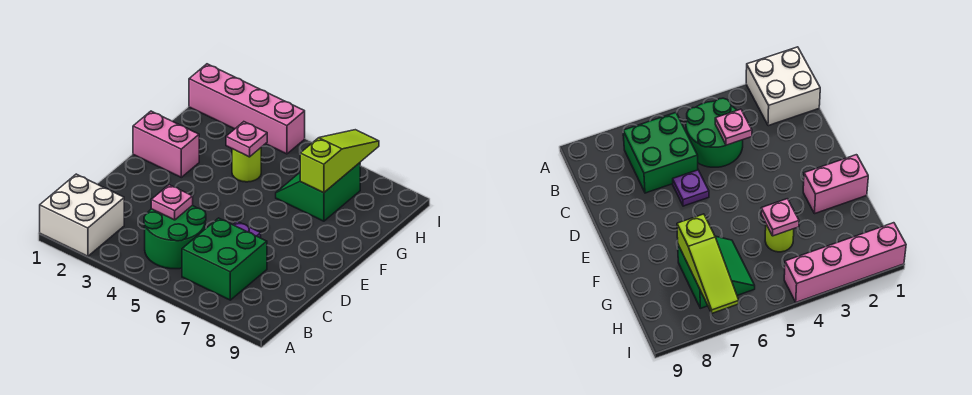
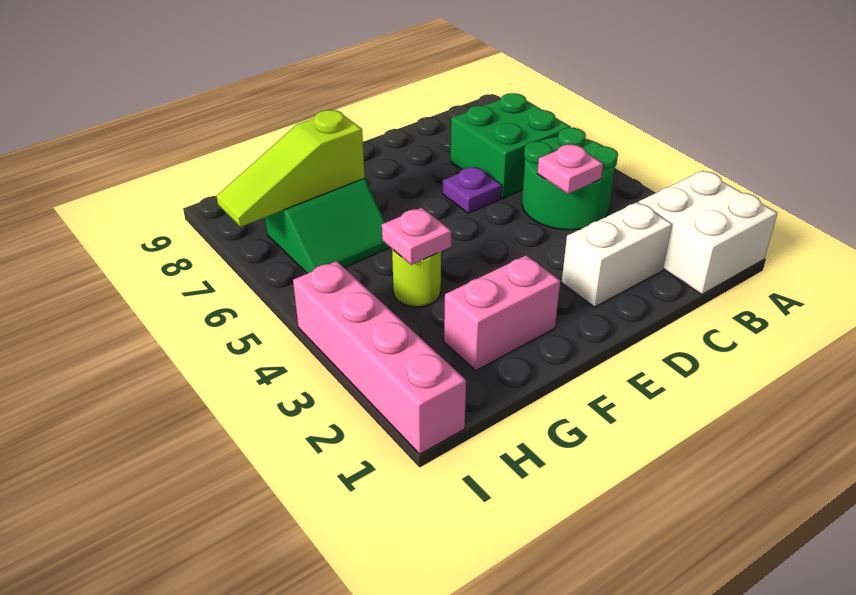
none -> white brick C2:D2 level 1
pink brick F1:F2 level 1 -> pink brick F2:G2 level 1

